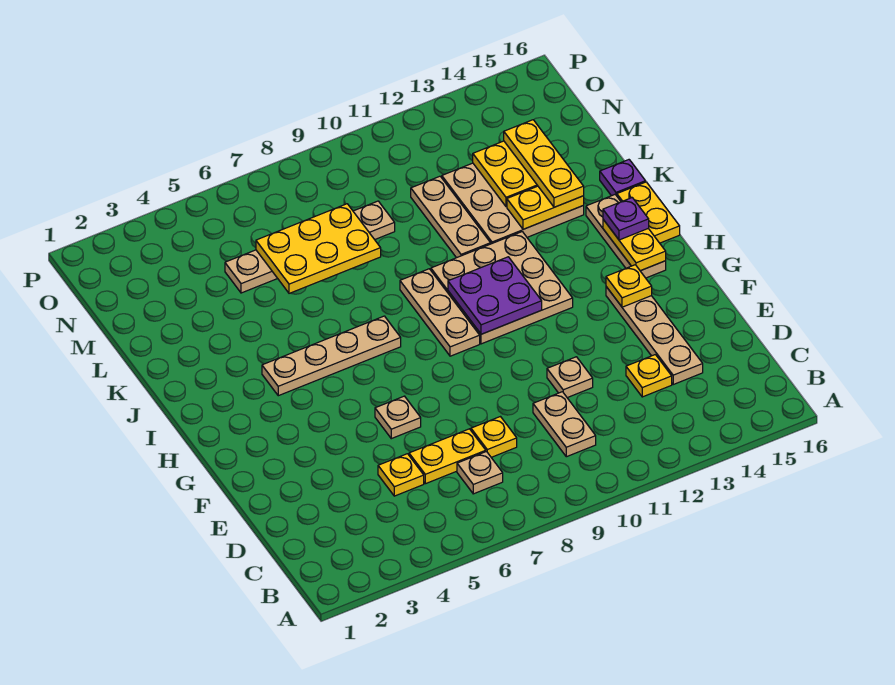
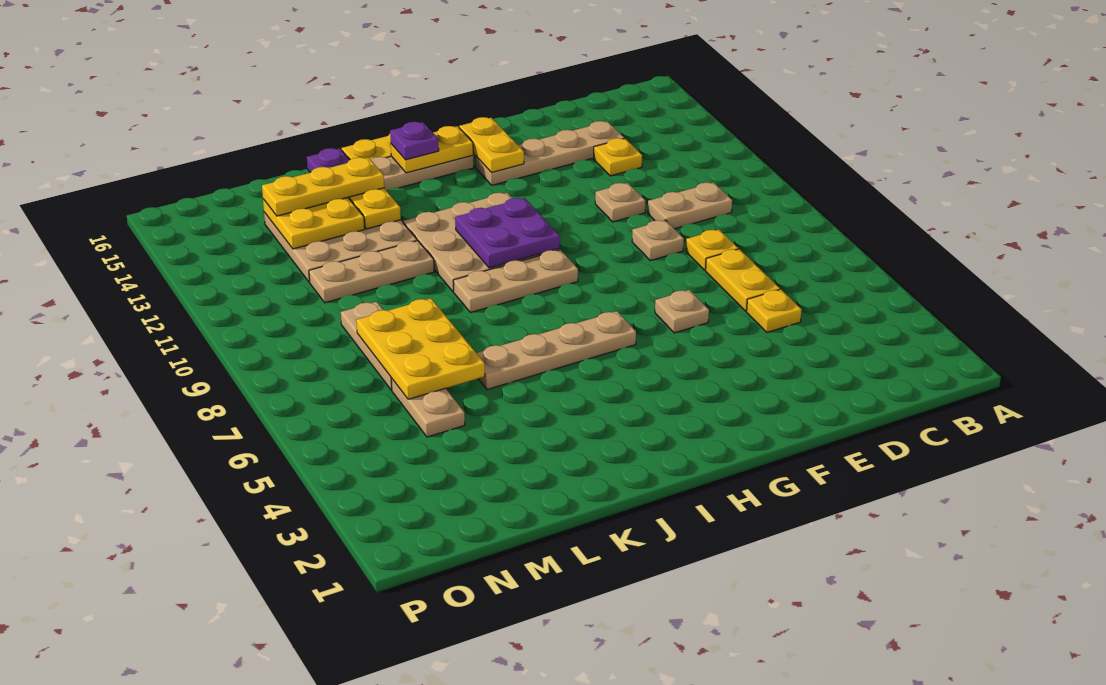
tan plate C7 level 1 -> tan plate E9 level 1
yellow plate G14 level 2 -> yellow plate G14:G15 level 2
tan plate I4:I7 level 1 -> tan plate H6:K6 level 1

